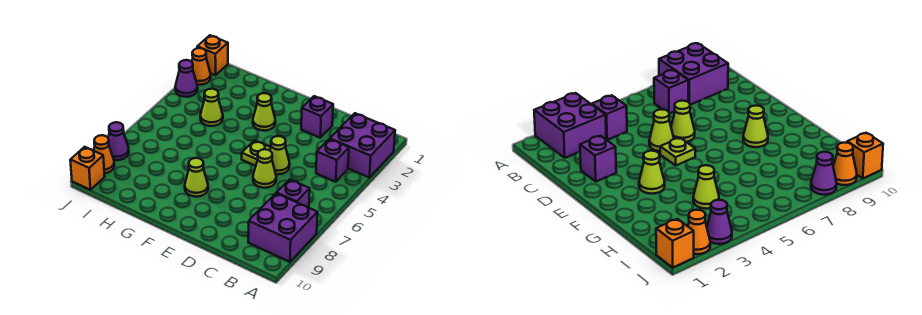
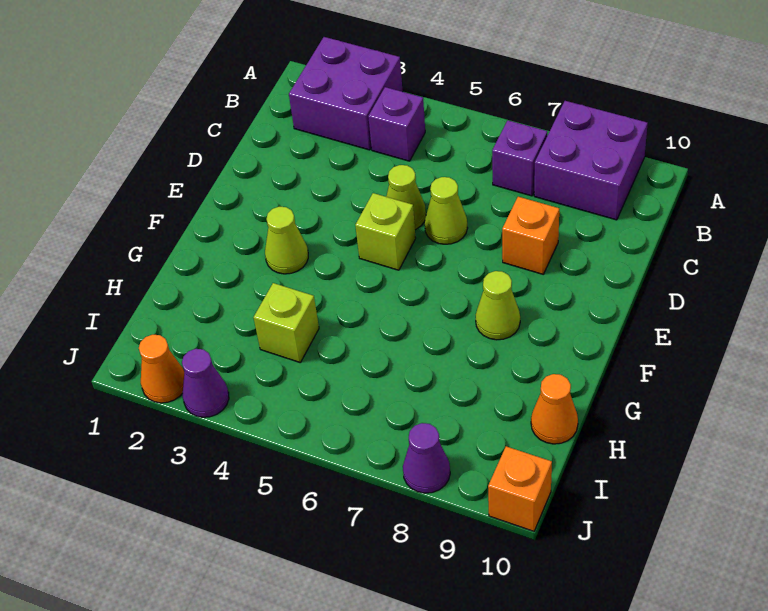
purple brick D2 level 1 -> none
lime plate E5 level 1 -> lime brick E5 level 1
lime cone H4 level 1 -> lime brick H4 level 1
orange brick J1 level 1 -> orange brick D8 level 1
orange cone J9 level 1 -> orange cone H10 level 1

